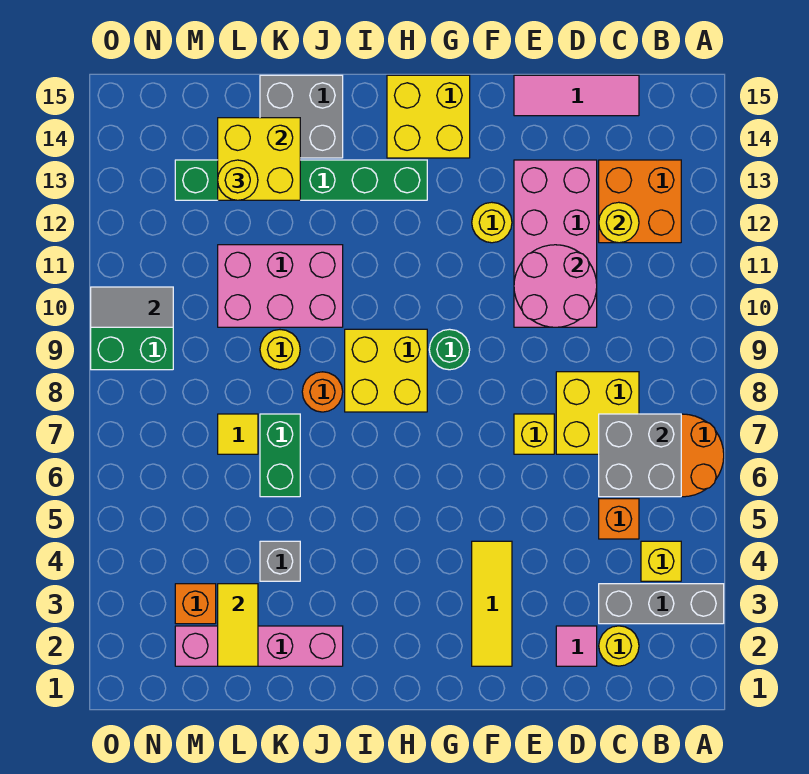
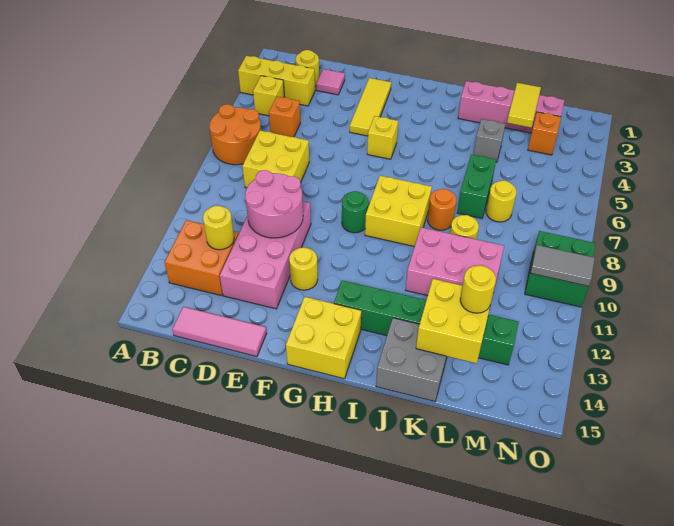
grey brick A3:C3 level 1 -> yellow brick A3:C3 level 1
grey brick B6:C7 level 2 -> none
yellow brick E7 level 1 -> yellow brick G5 level 1
yellow tile L7 level 1 -> yellow round brick L7 level 1

